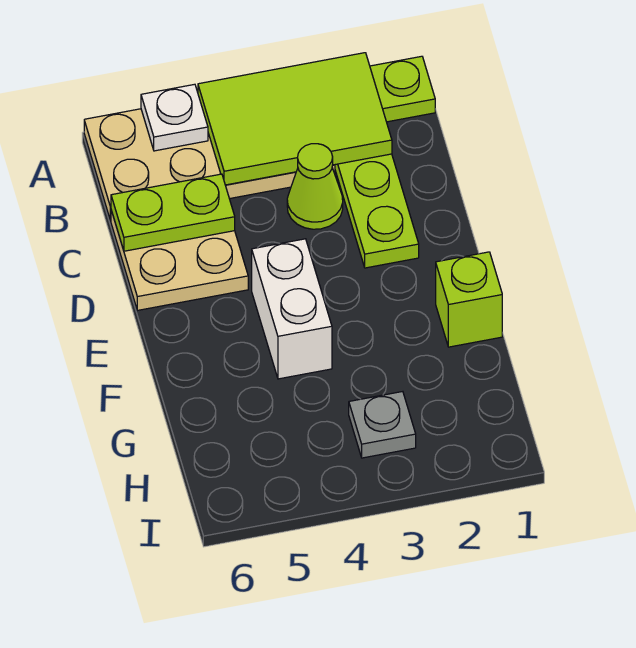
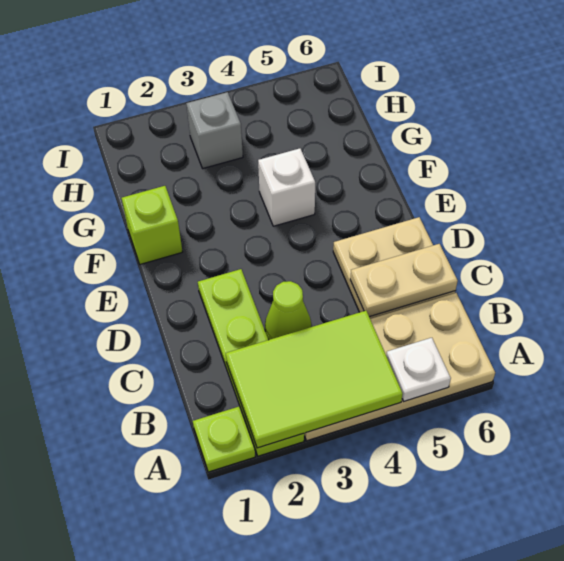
lime plate C5:C6 level 2 -> tan plate C5:C6 level 2
white brick E4:F4 level 1 -> white brick F4 level 1
grey plate H3 level 1 -> grey brick H3 level 1

